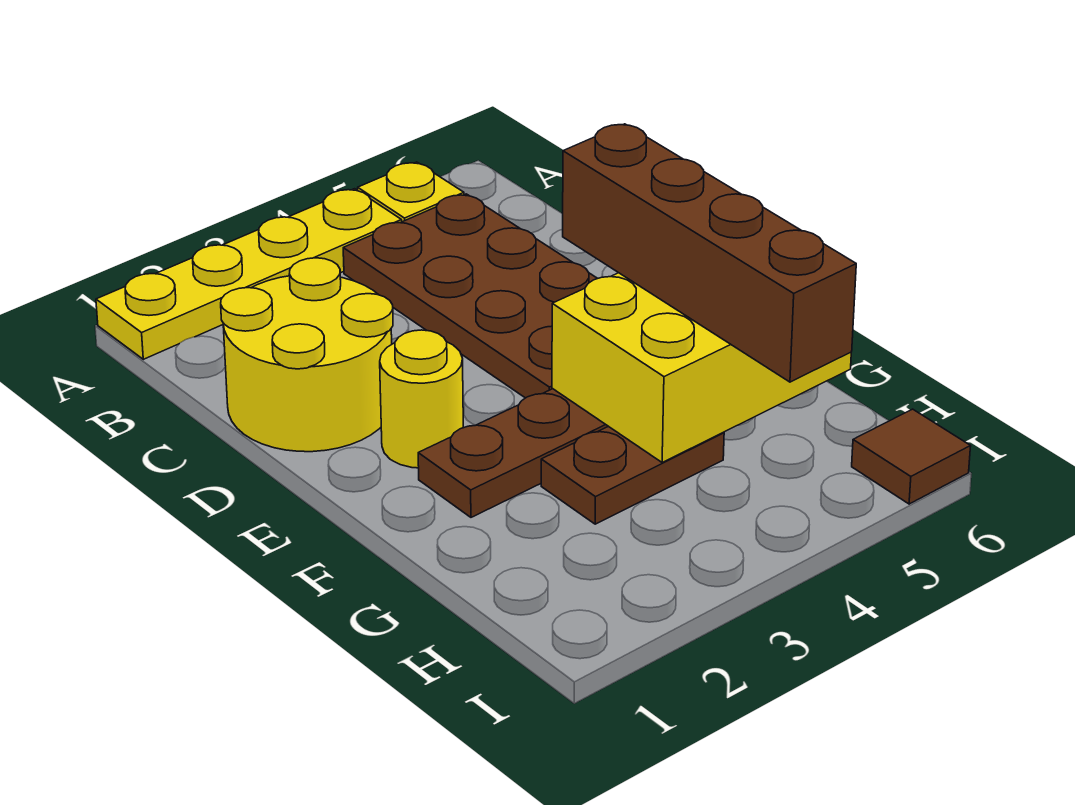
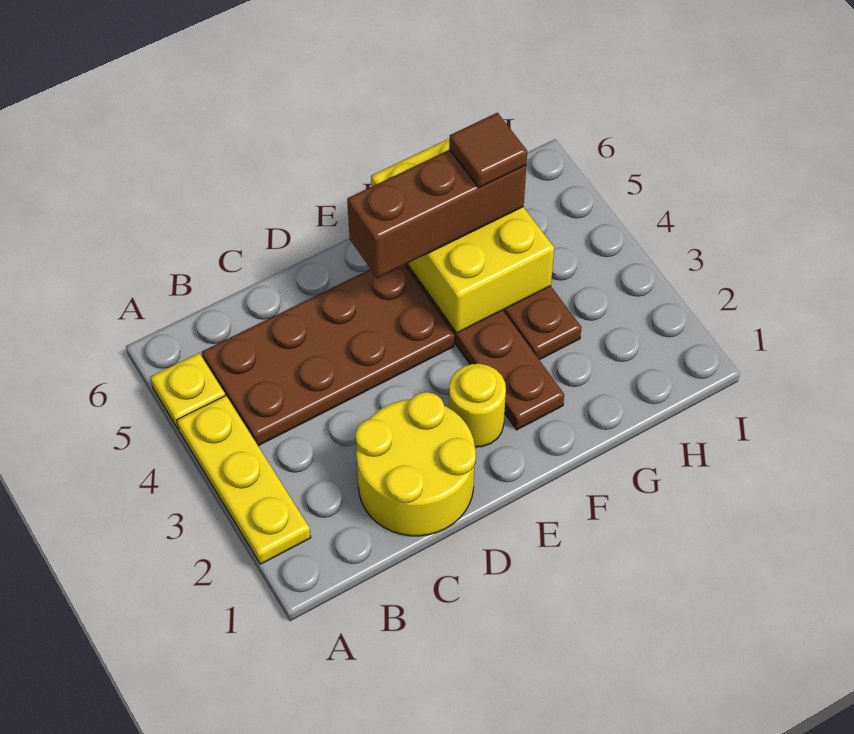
yellow plate A1:A4 level 1 -> yellow plate A2:A4 level 1
brown brick E5:H5 level 3 -> brown brick E5:G5 level 3
brown tile I6 level 1 -> brown tile G5 level 4

